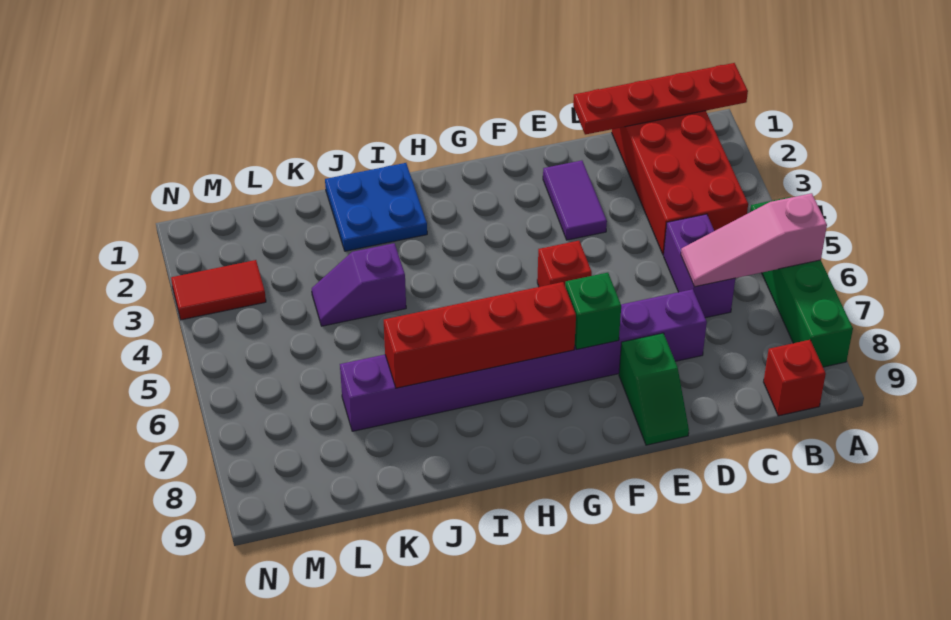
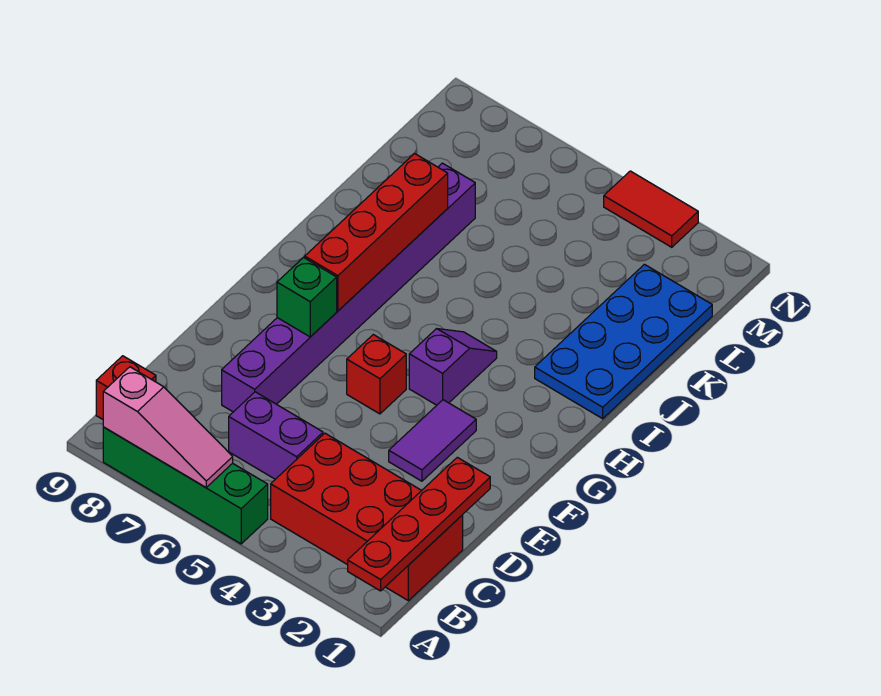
pink slope A6:C6 level 2 top A -> pink slope A6:A8 level 2 top 8
purple tile E2:E3 level 1 -> purple tile E3:F3 level 1
green slope E8:E9 level 1 top 8 -> none
blue plate I1:J2 level 1 -> blue plate I1:L2 level 1
purple slope J4:K4 level 1 top J -> purple slope G4:H4 level 1 top G
red tile M3:N3 level 1 -> red tile N3:N4 level 1

